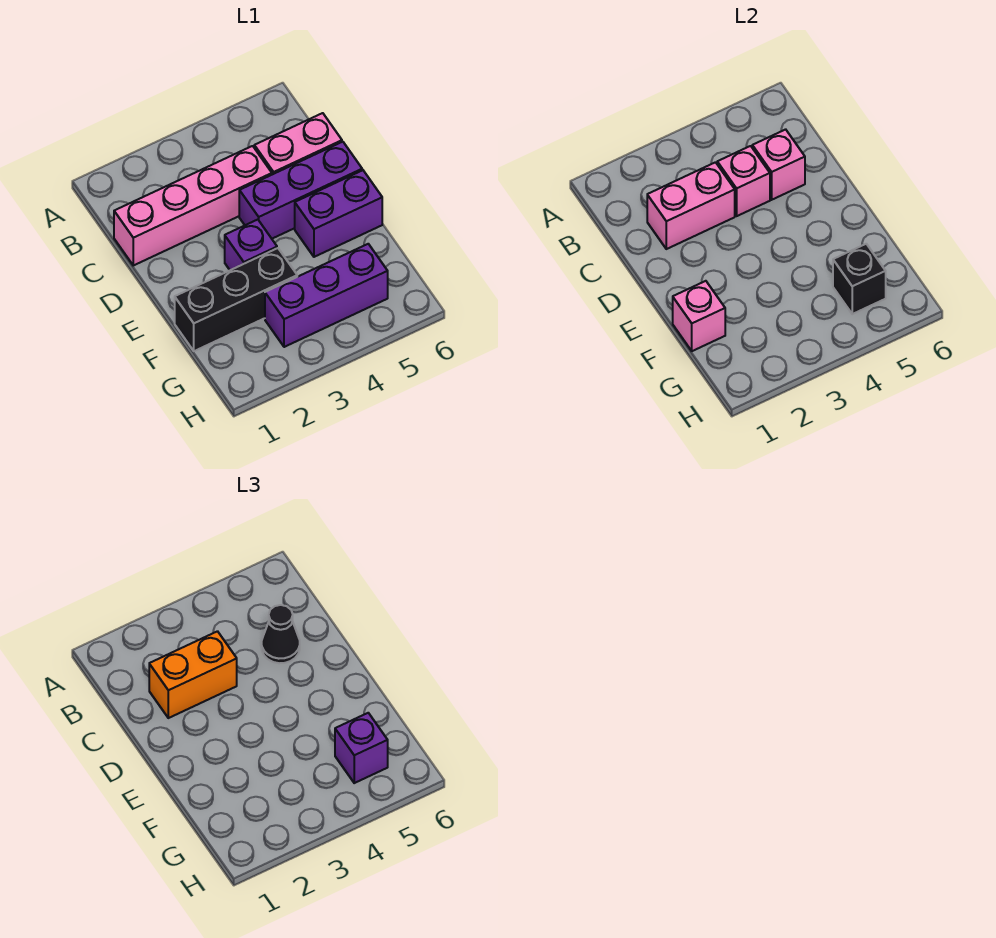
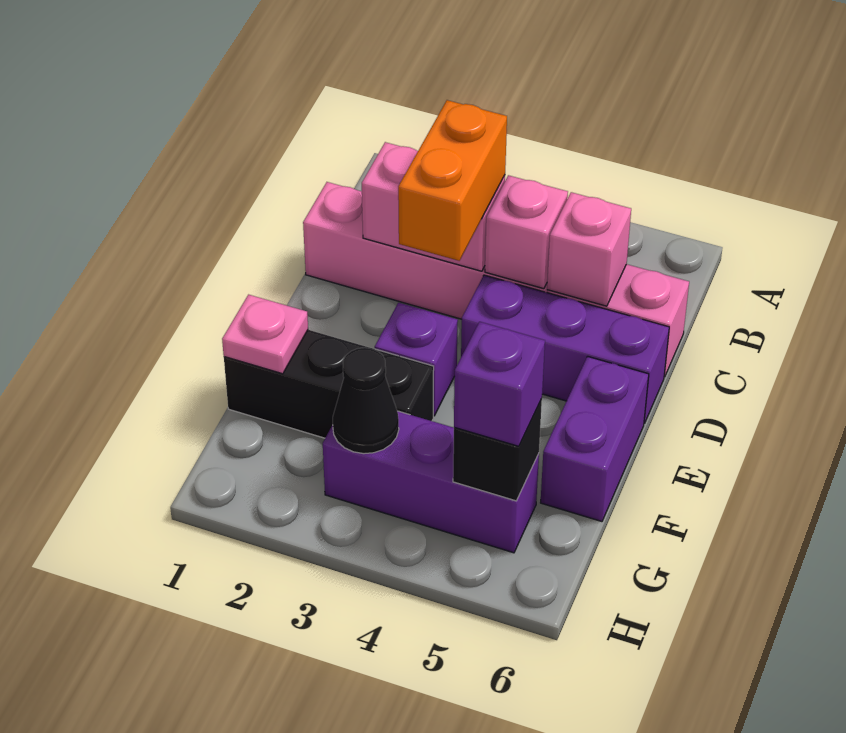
orange brick C2:C3 level 3 -> orange brick C3:D3 level 3
black cone C5 level 3 -> black cone G3 level 2
purple brick E5:E6 level 1 -> purple brick E6:F6 level 1
pink brick F1 level 2 -> pink plate F1 level 2

